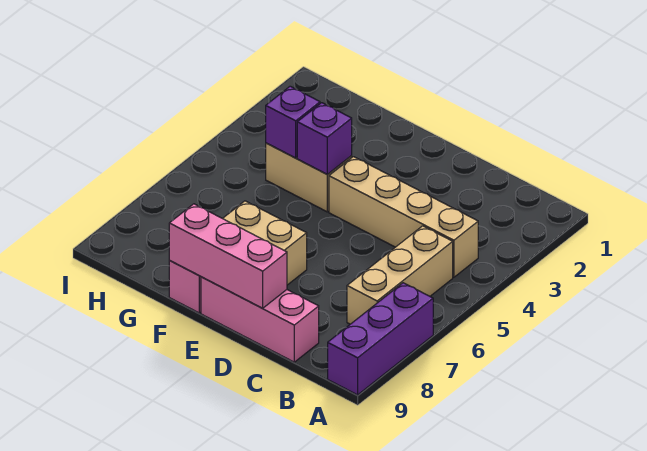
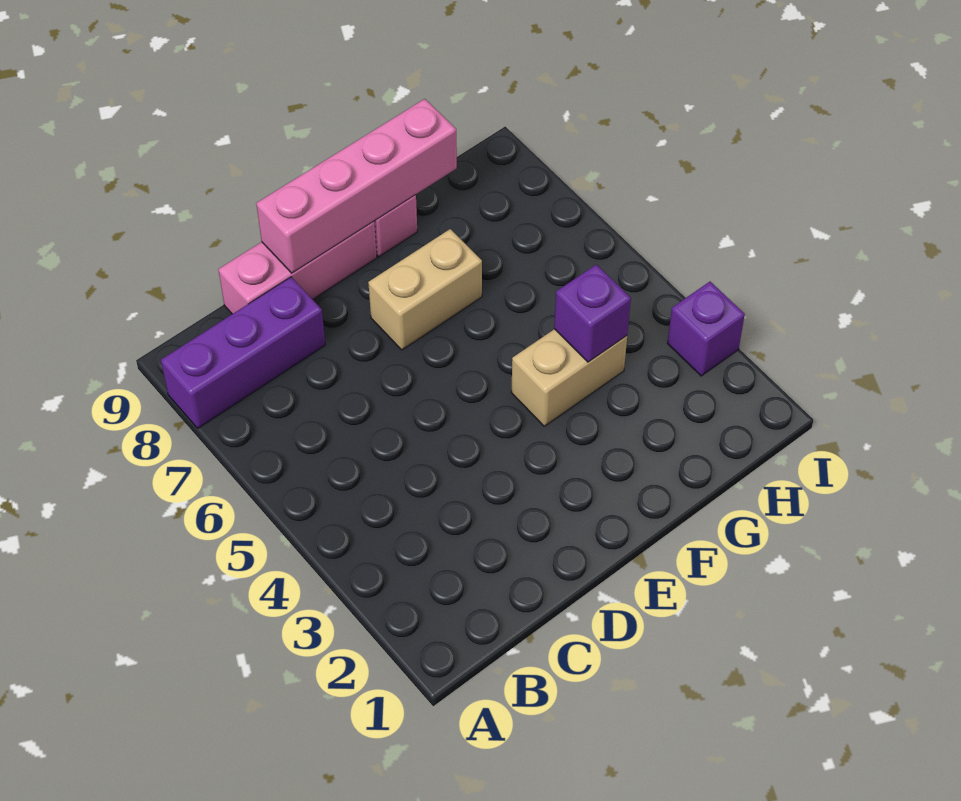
purple brick A7:A9 level 1 -> purple brick A8:C8 level 1
tan brick B4:E4 level 1 -> none
tan brick B5:B7 level 1 -> none
pink brick D9:F9 level 2 -> pink brick D9:G9 level 2
purple brick F4 level 2 -> purple brick I3 level 1

